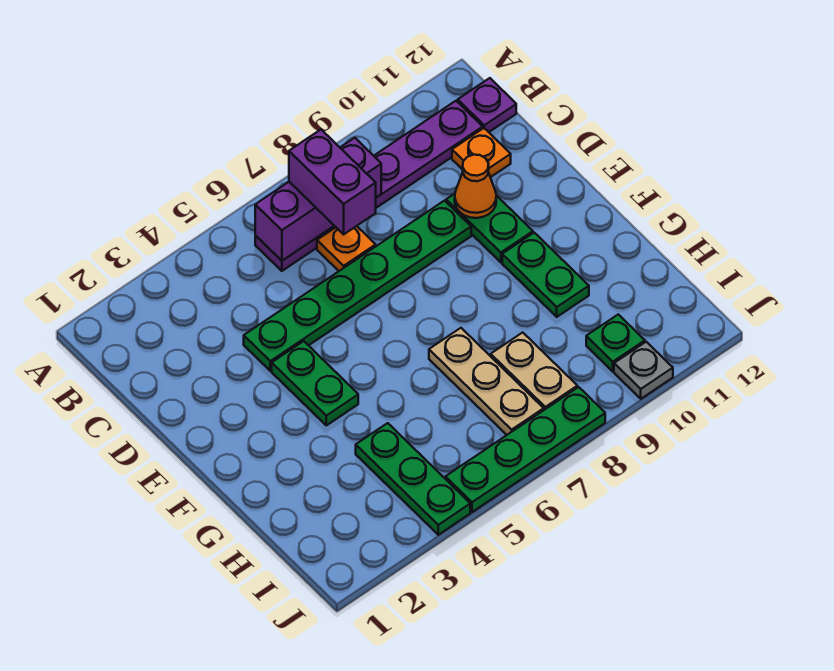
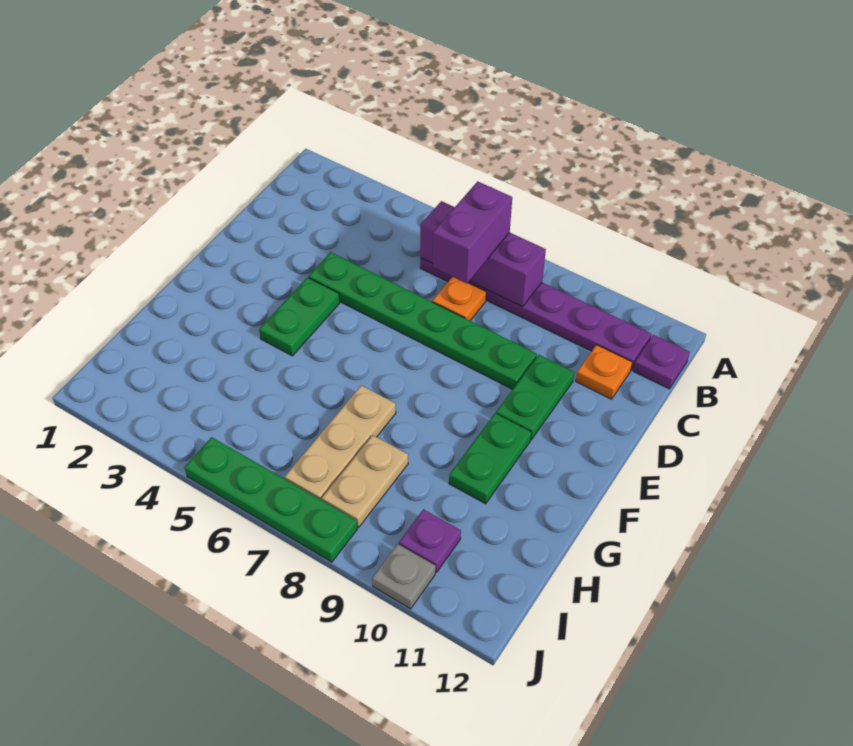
orange cone D10 level 2 -> none
green plate H4:J4 level 1 -> none
green plate I10 level 1 -> purple plate I10 level 1

